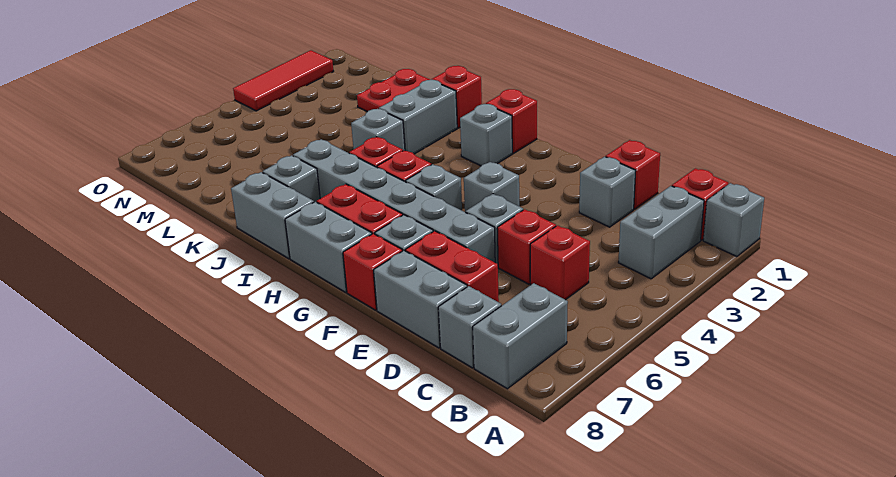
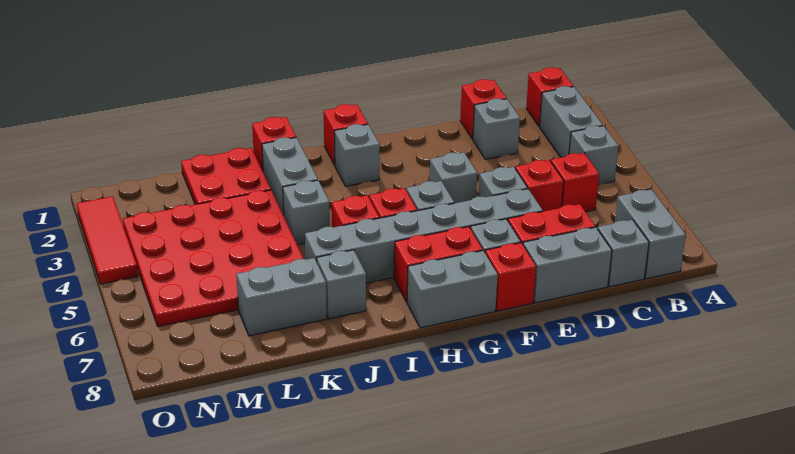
grey brick A1 level 1 -> grey brick B4 level 1
grey brick I8:J8 level 1 -> grey brick K7:L7 level 1
none -> red plate K3:N6 level 1

